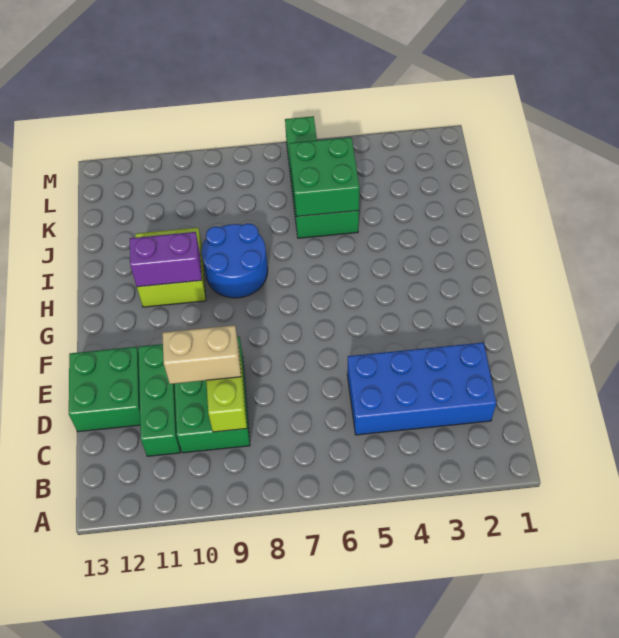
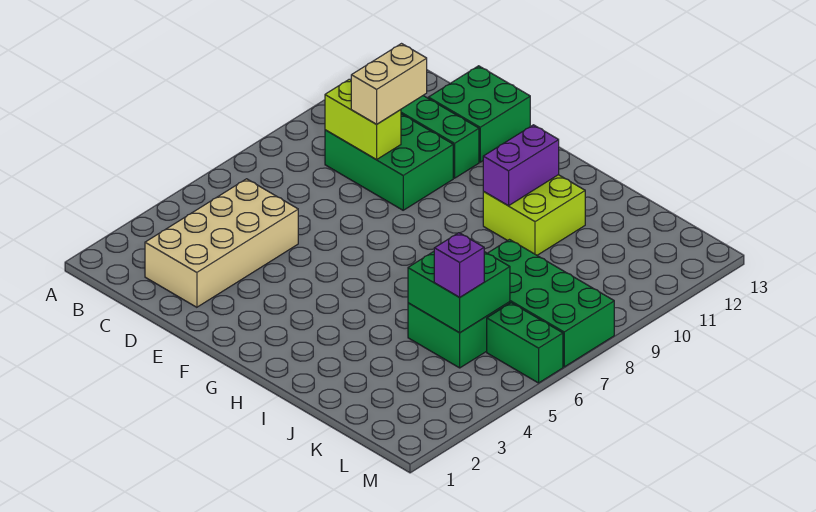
blue brick C2:D5 level 1 -> tan brick C2:D5 level 1
blue round brick H8:I9 level 1 -> none
none -> green brick J7:M8 level 1
none -> purple brick K5 level 3

